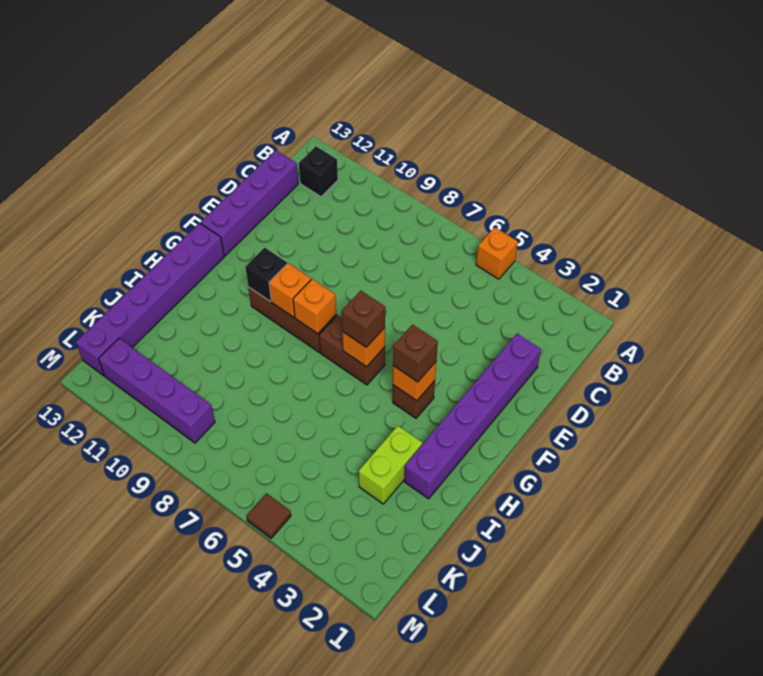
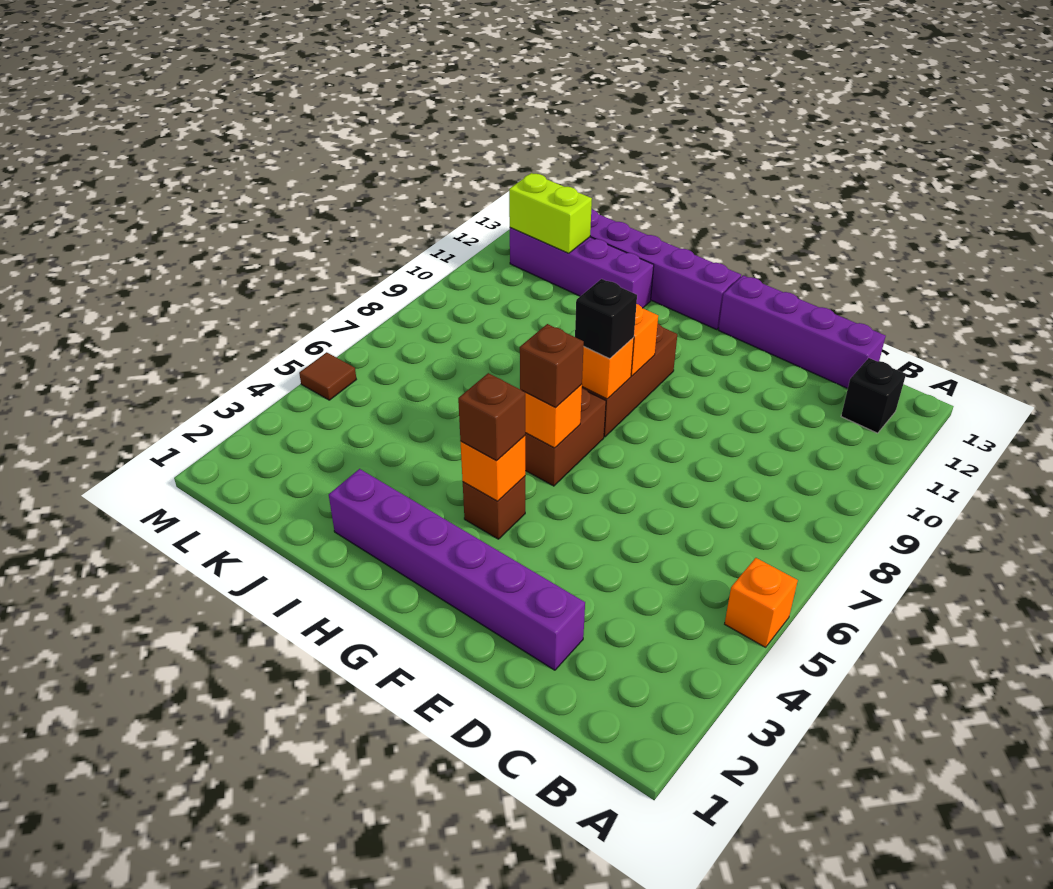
black brick G10 level 2 -> black brick G8 level 3
lime brick I3:J3 level 1 -> lime brick K12:L12 level 2
purple brick L9:L12 level 1 -> purple brick I12:L12 level 1

